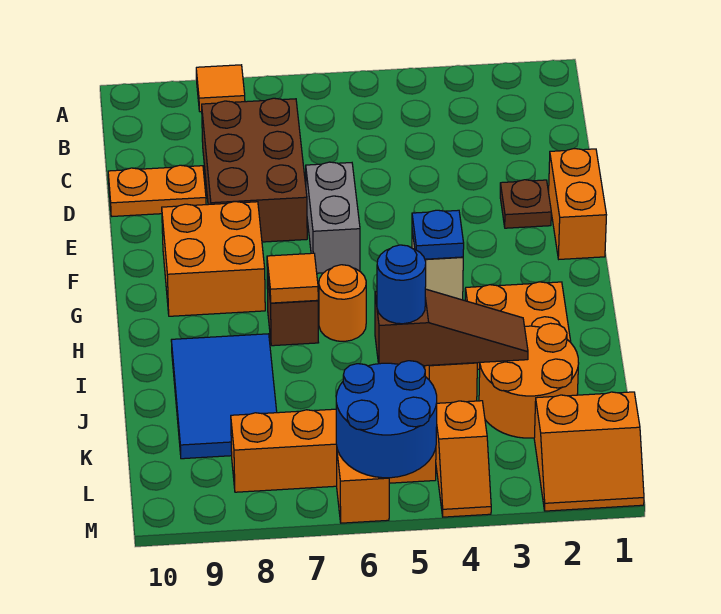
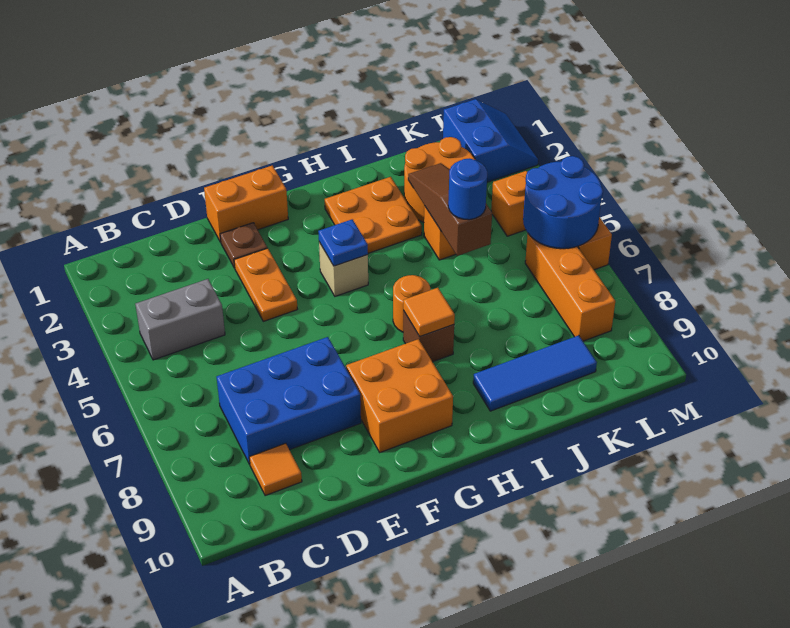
orange tile A8 level 1 -> orange tile C9 level 1
brown brick C7:E8 level 1 -> blue brick C7:E8 level 1
orange plate D9:D10 level 1 -> orange plate E3:E4 level 1
grey brick E6:F6 level 1 -> grey brick B4:C4 level 1
blue tile I8:K9 level 1 -> blue tile I9:K9 level 1
orange slope L1:M2 level 1 top L -> blue slope L1:M2 level 1 top L
orange brick L5:L8 level 1 -> orange brick L6:L8 level 1

